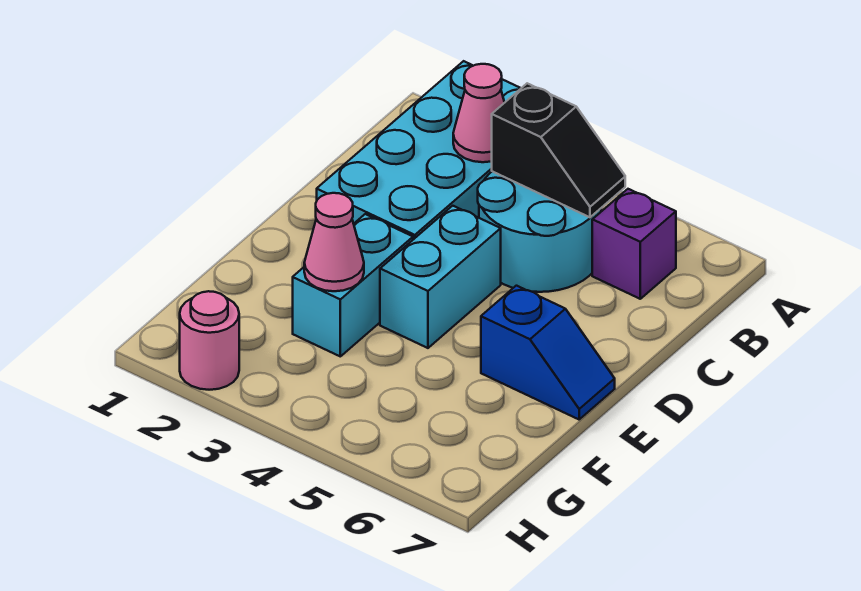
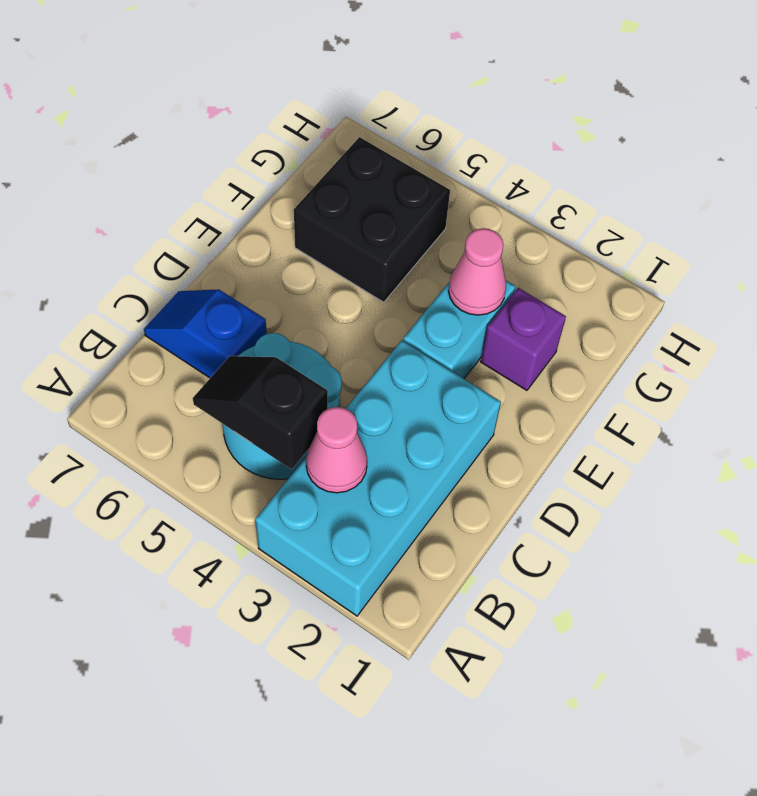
purple brick B6 level 1 -> purple brick F2 level 1
cyan brick D4:E4 level 1 -> none
blue slope E6:E7 level 1 top 6 -> blue slope C6:C7 level 1 top 6
none -> black brick F5:G6 level 1
pink round brick H2 level 1 -> none

